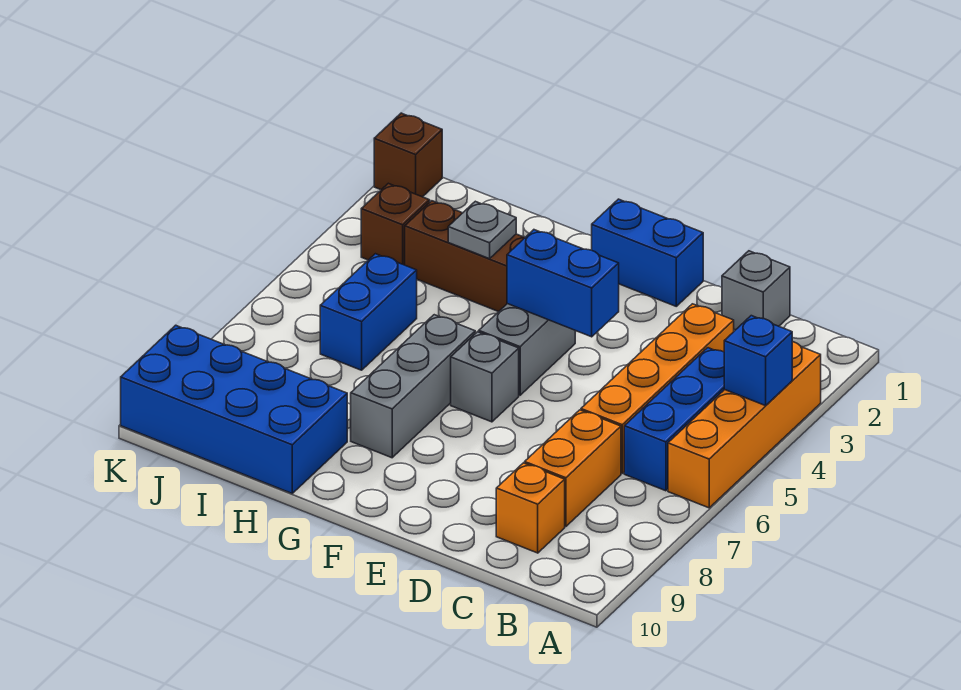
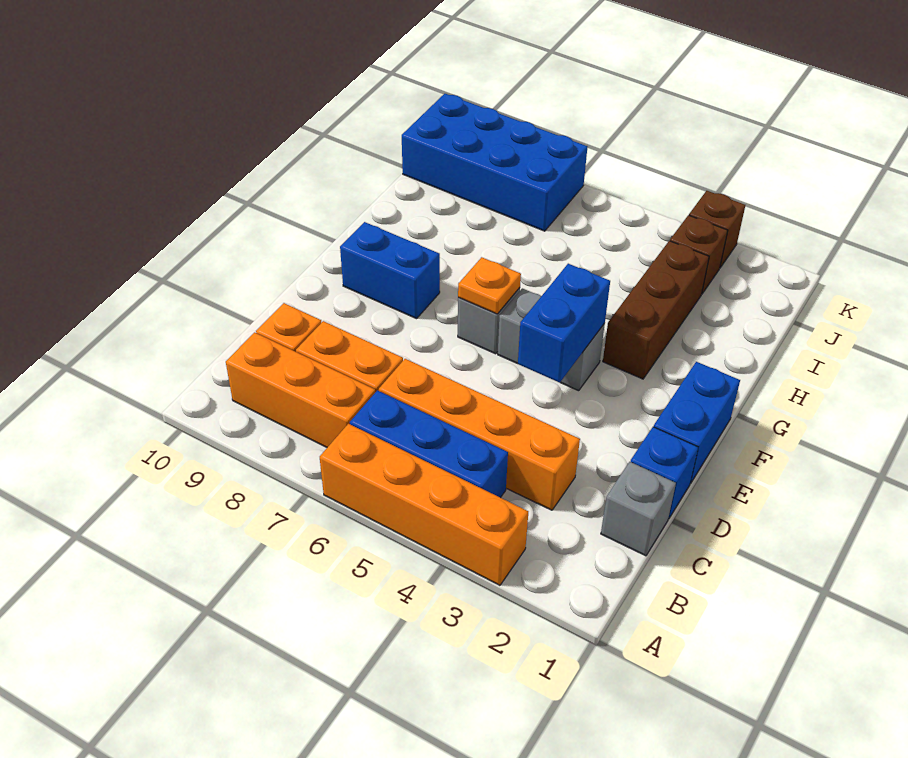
blue brick A4 level 2 -> blue brick D1 level 1
none -> orange brick B7:B9 level 1
none -> orange plate F6 level 2
grey brick G6:G8 level 1 -> none
grey plate H3 level 2 -> none
blue brick H9:K10 level 1 -> blue brick J7:K10 level 1
blue brick I5:I6 level 1 -> blue brick F8:F9 level 1
brown brick K1 level 1 -> brown brick K3 level 1

